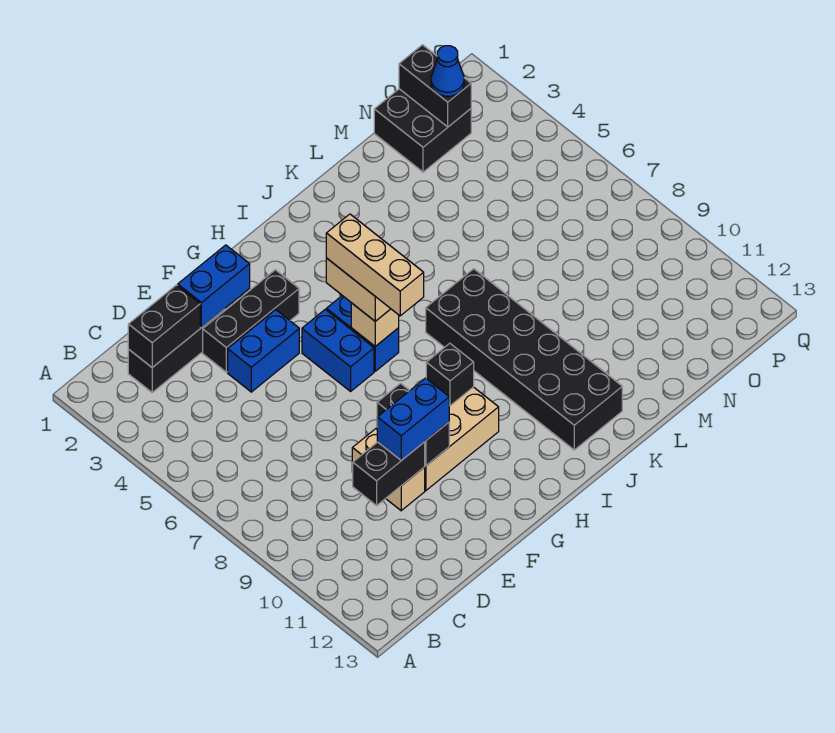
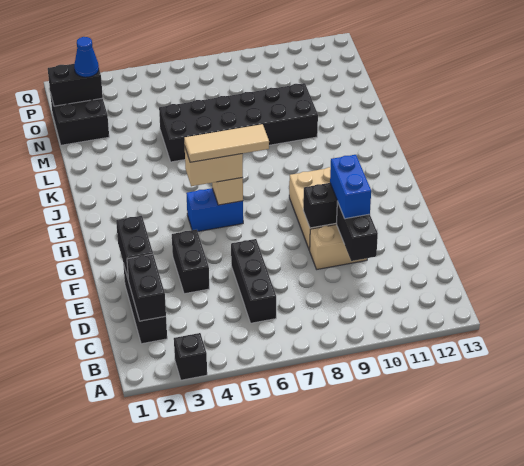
blue brick E2:F2 level 2 -> black brick E2:F2 level 2
black brick E3:G3 level 1 -> black brick C6:E6 level 1
blue brick E4:F4 level 1 -> black brick E4:F4 level 1
blue brick G5:G6 level 1 -> none
tan brick H5:H7 level 4 -> tan tile H5:H7 level 4
black brick H9 level 2 -> black brick A3 level 1
black brick J7:K12 level 1 -> black brick L5:M10 level 1

